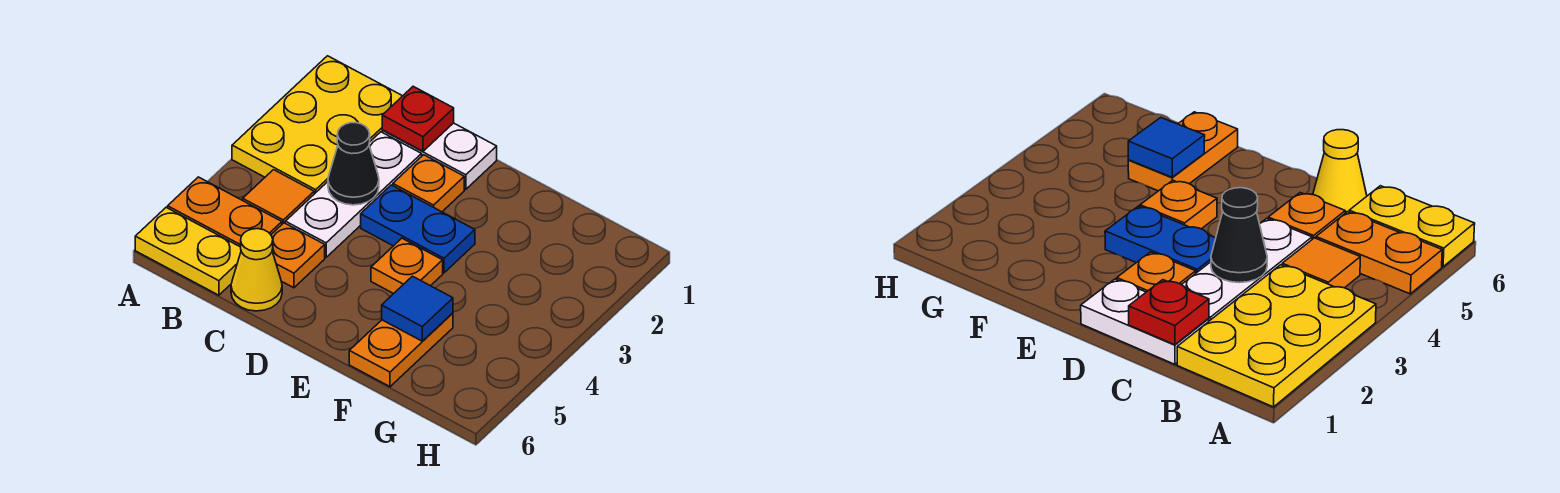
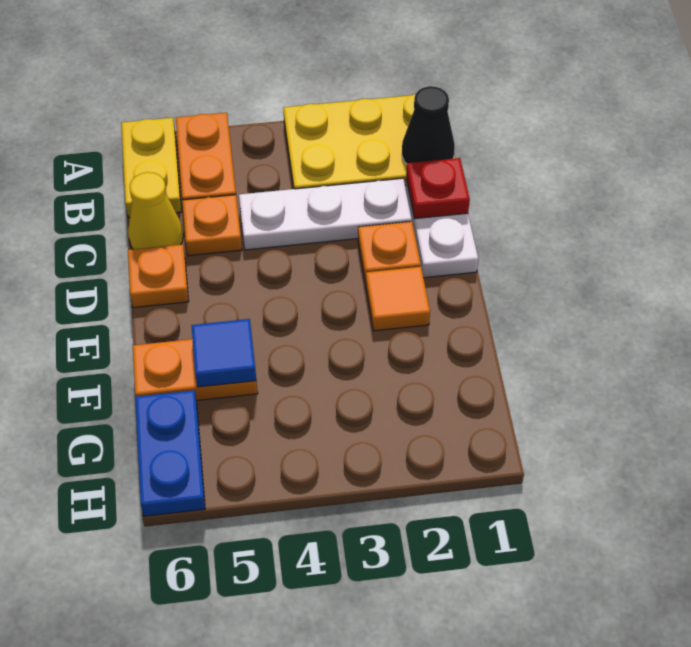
orange tile B4 level 1 -> orange tile E2 level 1
black cone C3 level 2 -> black cone B1 level 2
blue plate D3:E3 level 1 -> blue plate G6:H6 level 1
orange plate E4 level 1 -> orange plate D6 level 1

